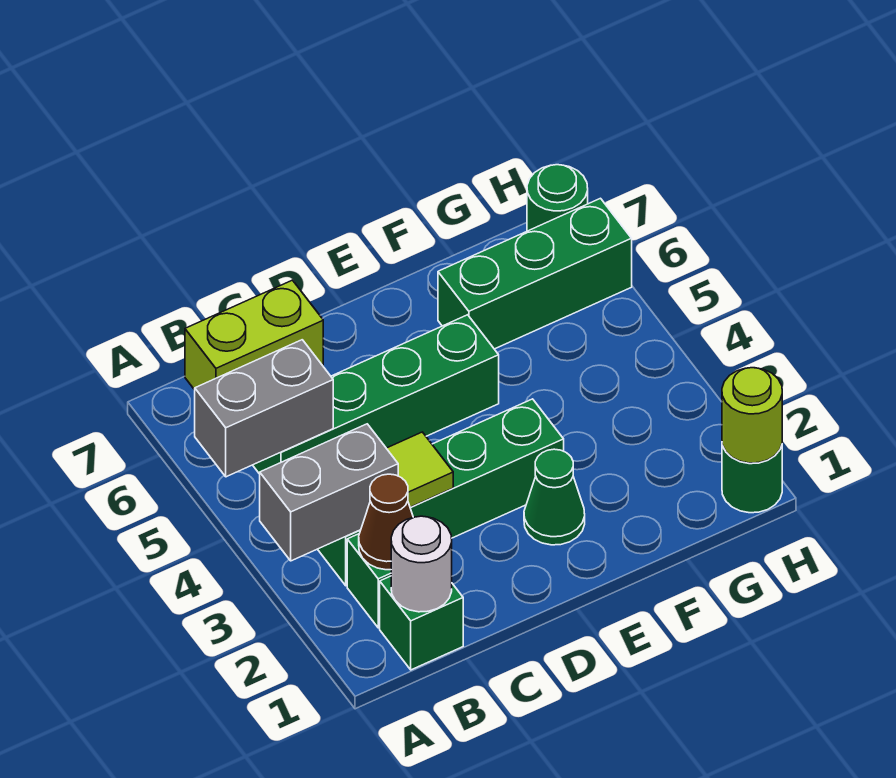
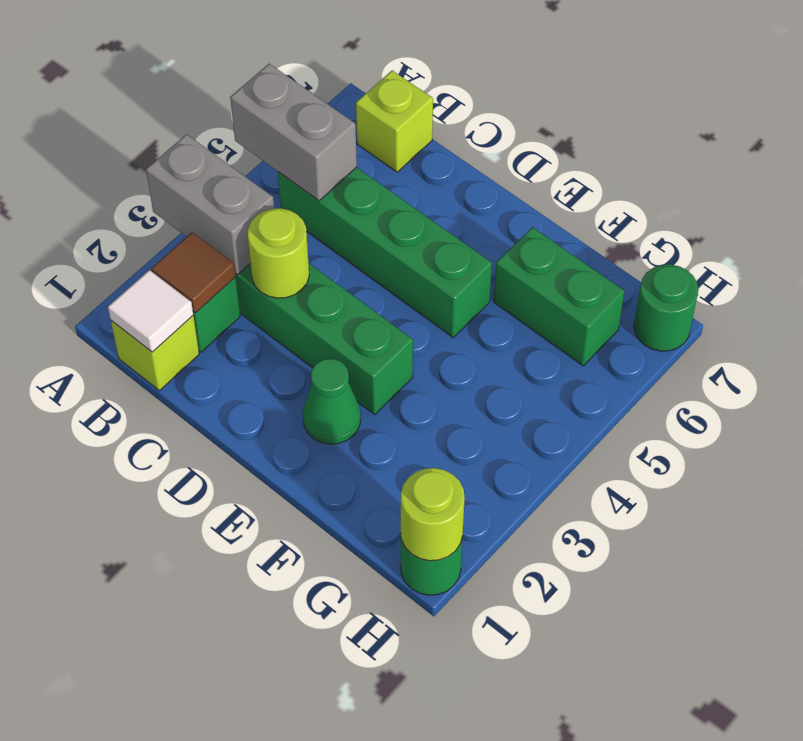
green brick B1 level 1 -> lime brick B1 level 1
white round brick B1 level 2 -> white tile B1 level 2
brown cone B2 level 2 -> brown tile B2 level 2
lime brick B7:C7 level 1 -> lime brick B7 level 1
lime tile C3 level 2 -> lime round brick C3 level 2
green brick F6:H6 level 1 -> green brick F6:G6 level 1

